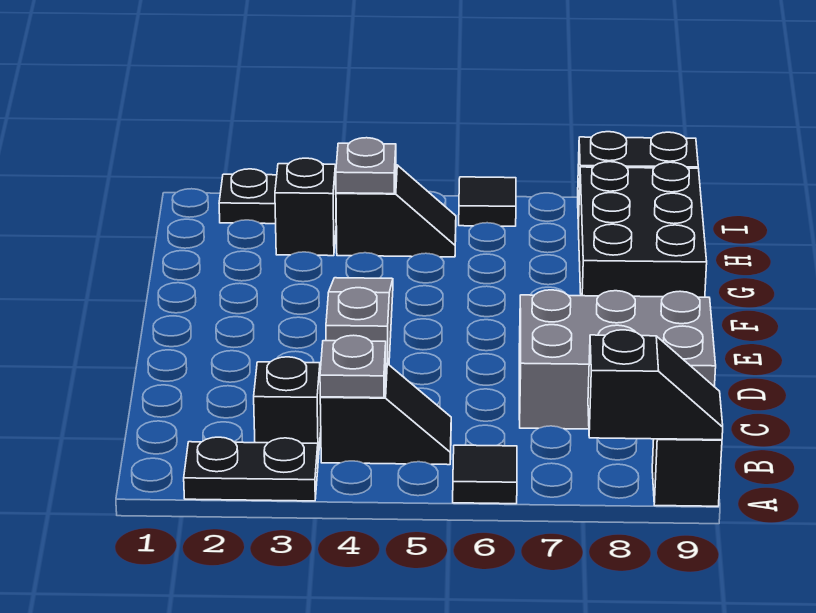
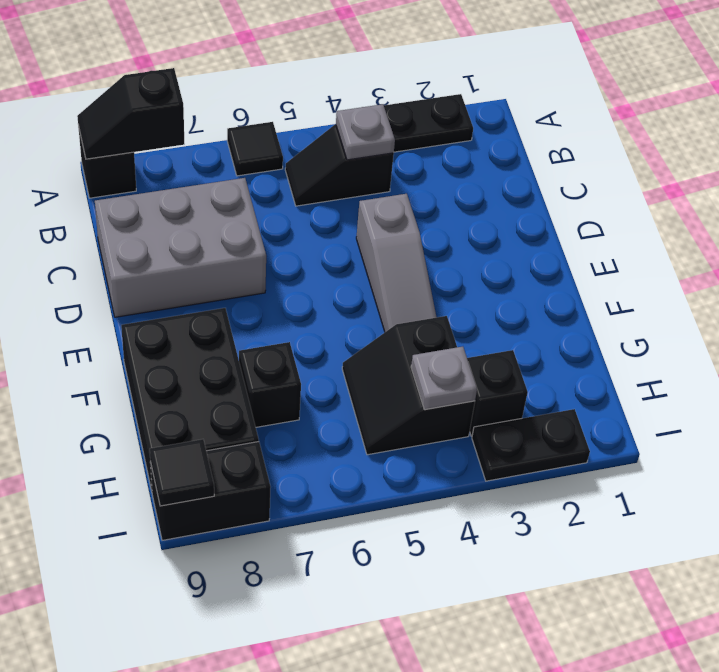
black brick B3 level 1 -> black brick G7 level 1
black slope H4:H5 level 1 top 4 -> black slope G4:H5 level 1 top 4
black tile I6 level 1 -> black tile I9 level 2

